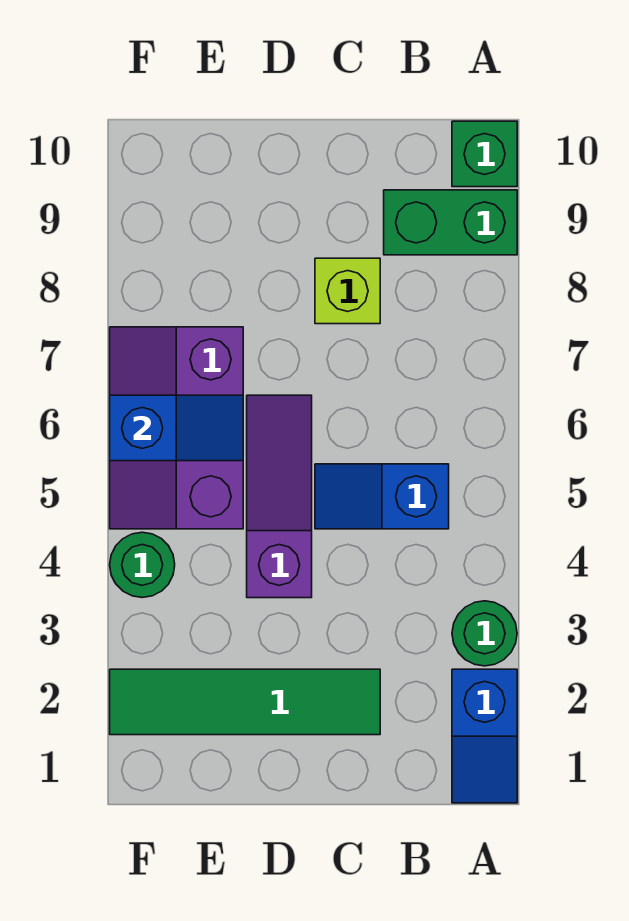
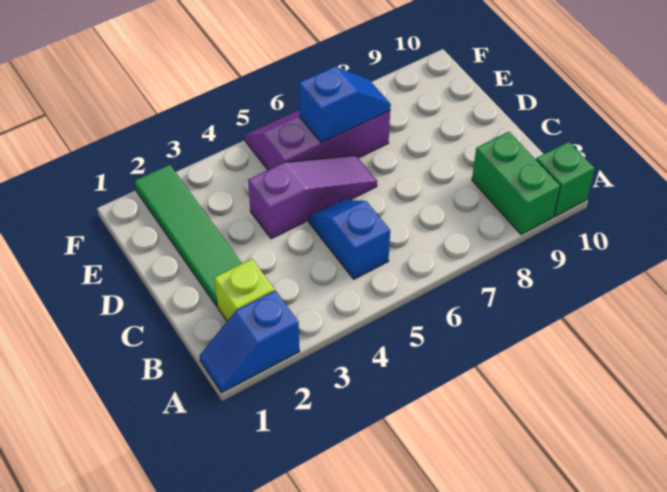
green round brick A3 level 1 -> none
lime brick C8 level 1 -> lime brick B2 level 1
blue slope E6:F6 level 2 top F -> blue slope E6:E7 level 2 top 6
green round brick F4 level 1 -> none

